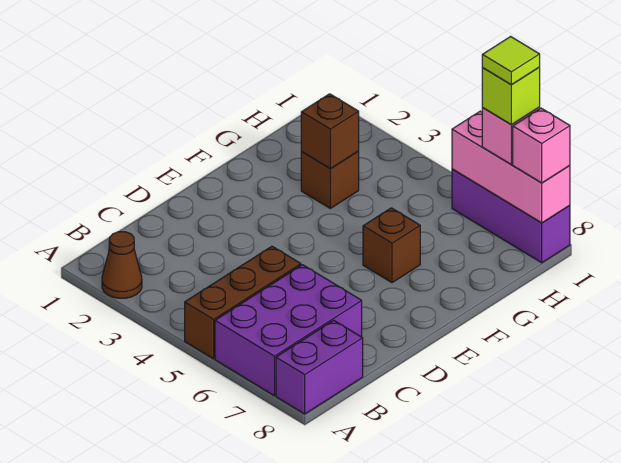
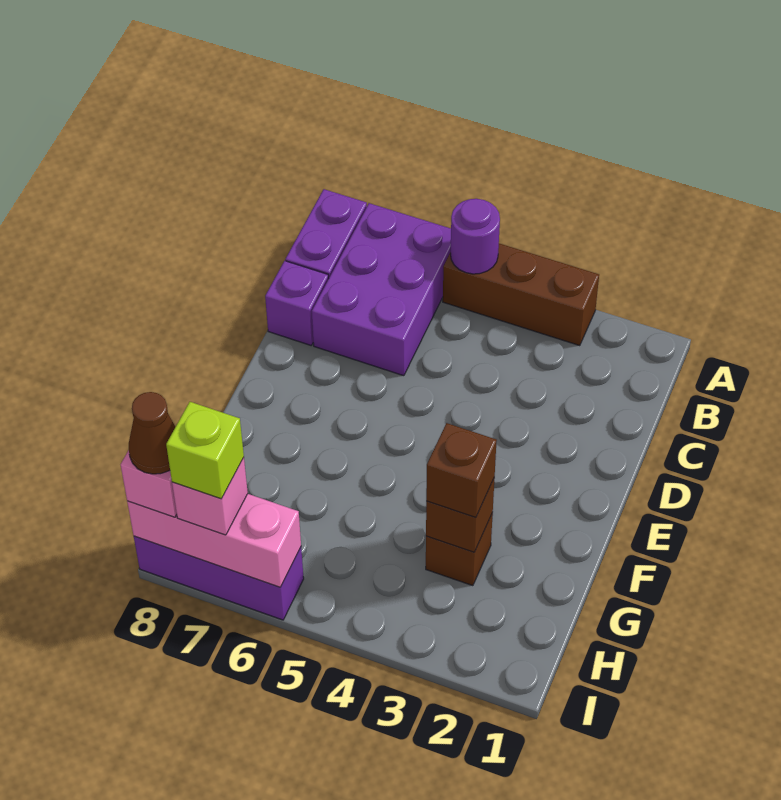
brown cone A2 level 1 -> brown cone I8 level 4
brown brick A5:C5 level 1 -> brown brick A3:A5 level 1
none -> purple round brick A5 level 2
none -> purple brick C8 level 1
brown brick F6 level 1 -> brown brick G3 level 3
lime tile I7 level 5 -> none

